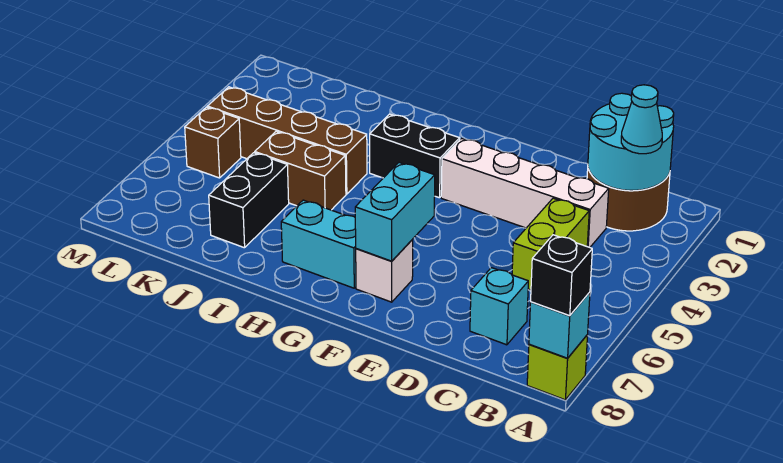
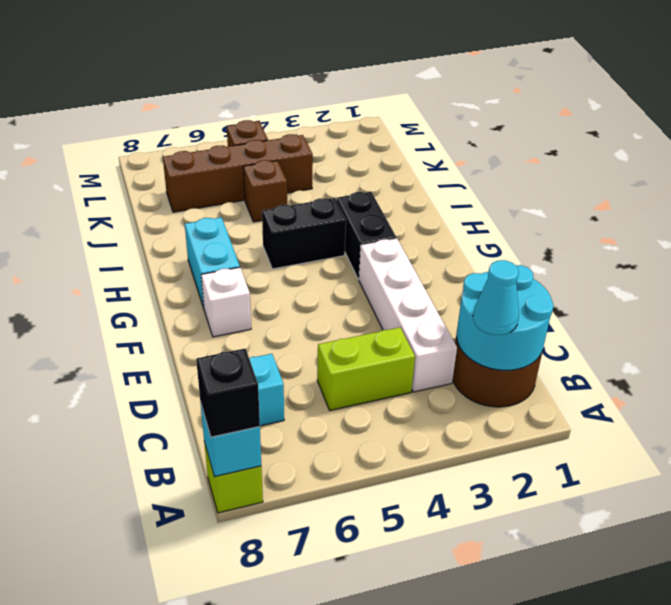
cyan brick F6:F7 level 2 -> none
brown brick I4:L4 level 1 -> brown brick K4:K7 level 1
brown brick I5:J5 level 1 -> brown brick J5 level 1
black brick J6:J7 level 1 -> black brick H4:H5 level 1

